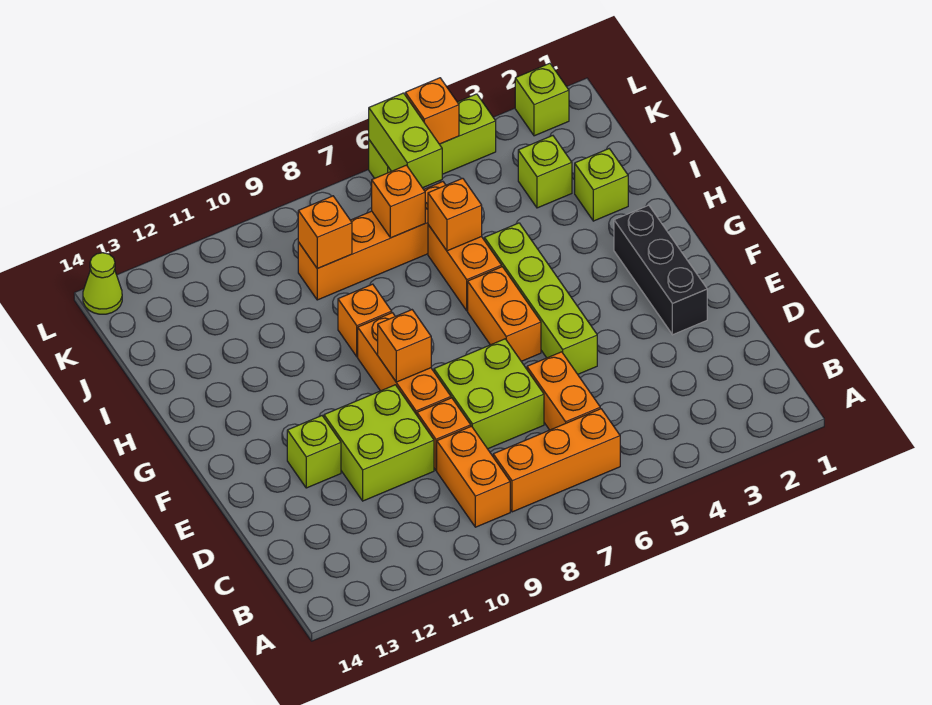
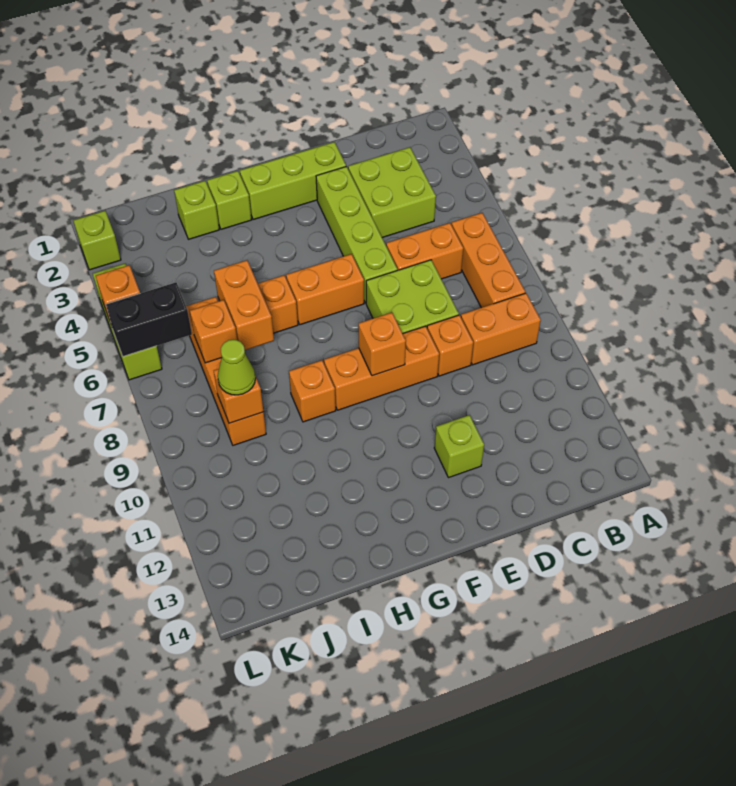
lime brick D10:E11 level 1 -> lime brick C3:D4 level 1
black brick E2:G2 level 1 -> lime brick E2:G2 level 1
lime brick E5:H5 level 1 -> lime brick E3:E6 level 1
orange brick I6 level 2 -> orange brick I6:I7 level 2
lime brick J3 level 1 -> lime brick H2 level 1
lime brick K6:L6 level 2 -> black brick K6:L6 level 2
lime cone L14 level 1 -> lime cone J9 level 3

